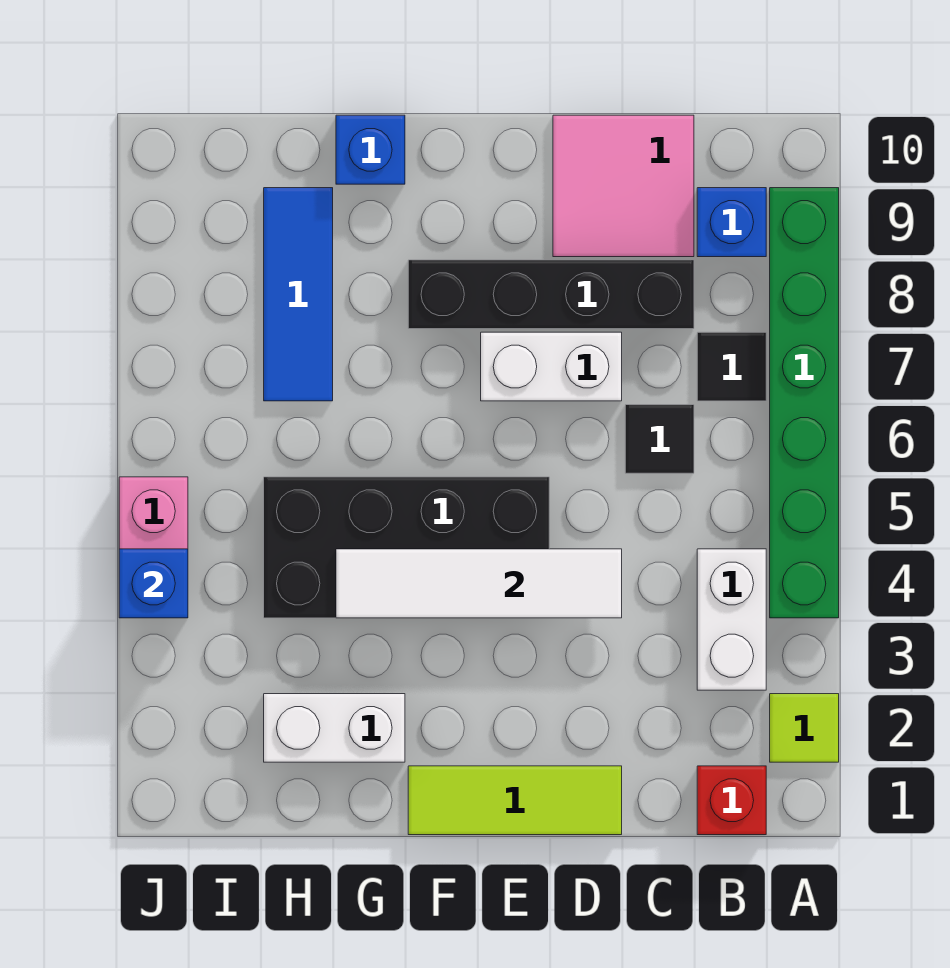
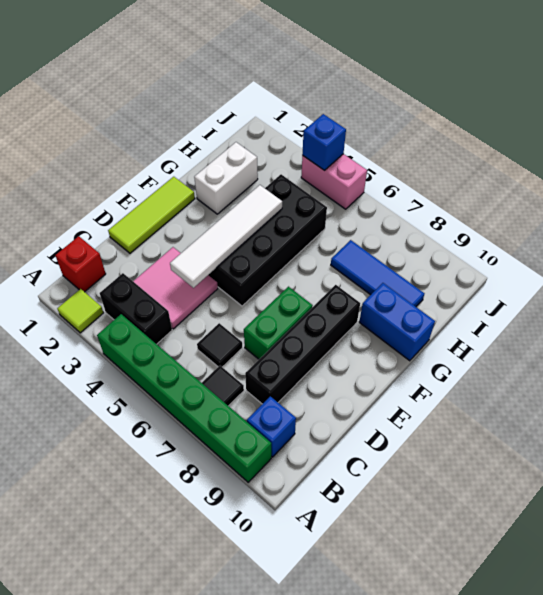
white brick B3:B4 level 1 -> black brick B3:B4 level 1
pink tile C9:D10 level 1 -> pink tile C3:D4 level 1
white brick D7:E7 level 1 -> green brick D7:E7 level 1
blue brick G10 level 1 -> blue brick G9:G10 level 1

